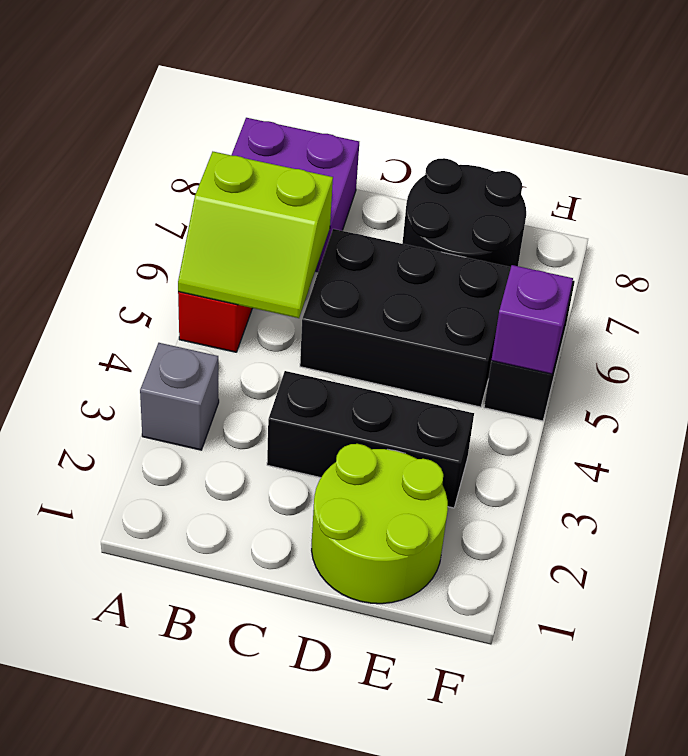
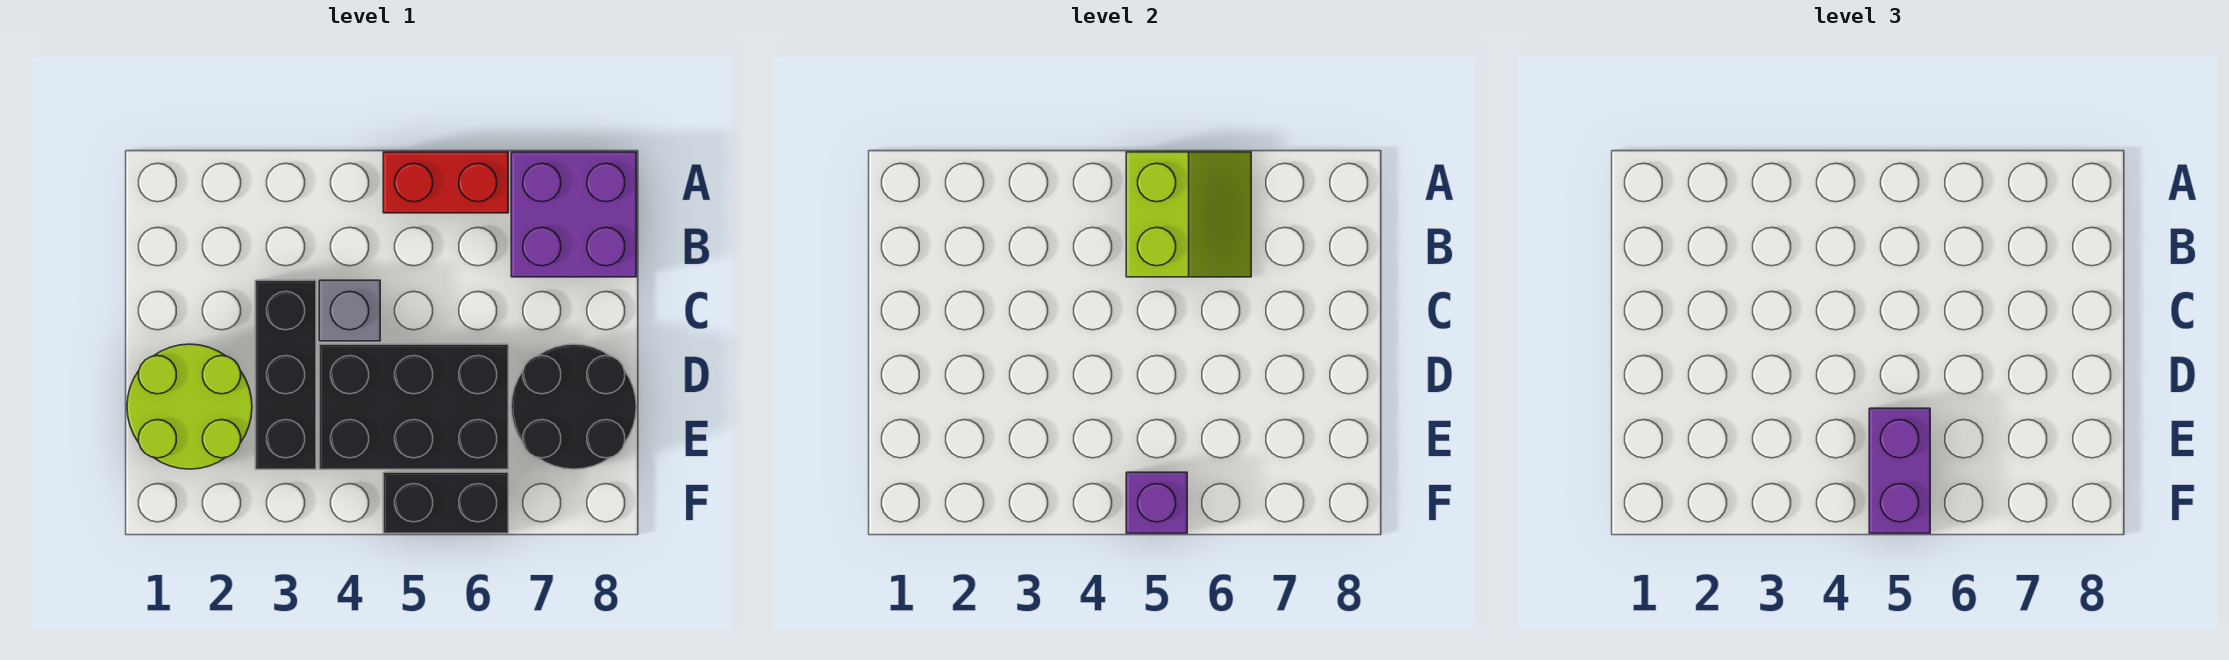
grey brick A3 level 1 -> grey brick C4 level 1
lime slope A5:B6 level 2 top 6 -> lime slope A5:B6 level 2 top 5
black brick C5:E6 level 1 -> black brick D4:E6 level 1
none -> purple brick E5:F5 level 3

